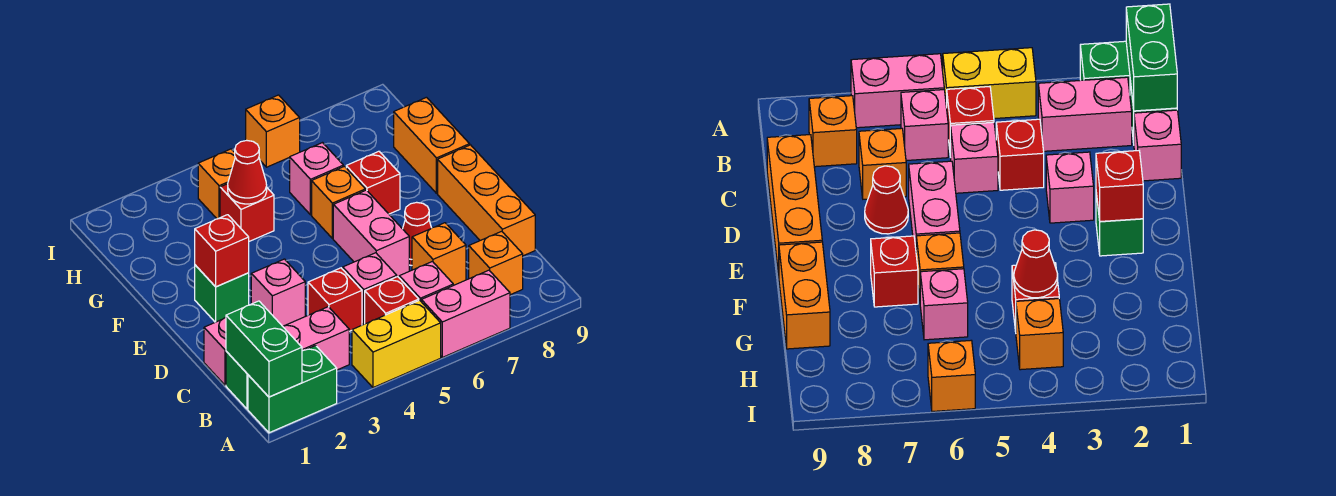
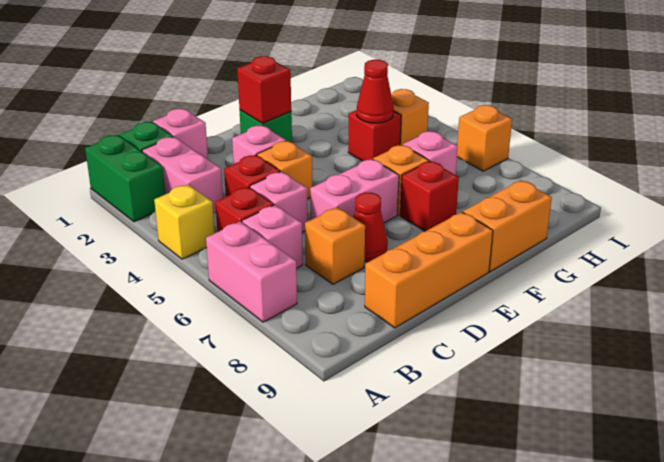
green brick A1:B1 level 2 -> none
yellow brick A4:A5 level 1 -> yellow brick A4 level 1
orange brick B8 level 1 -> orange brick D4 level 1

